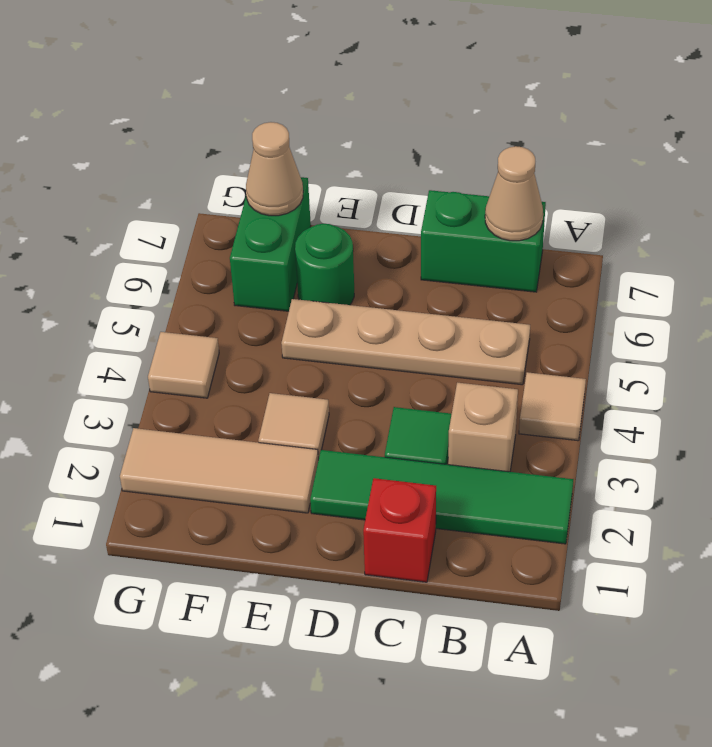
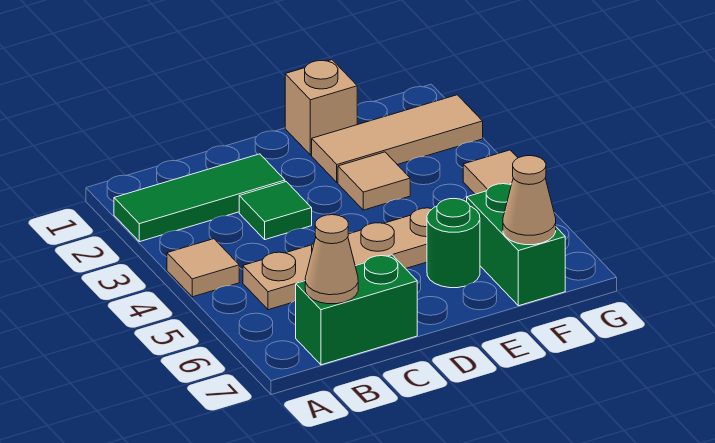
green tile A2:D2 level 1 -> green tile A2:C2 level 1
tan brick B3 level 1 -> tan brick E1 level 1
red brick C1 level 1 -> none

